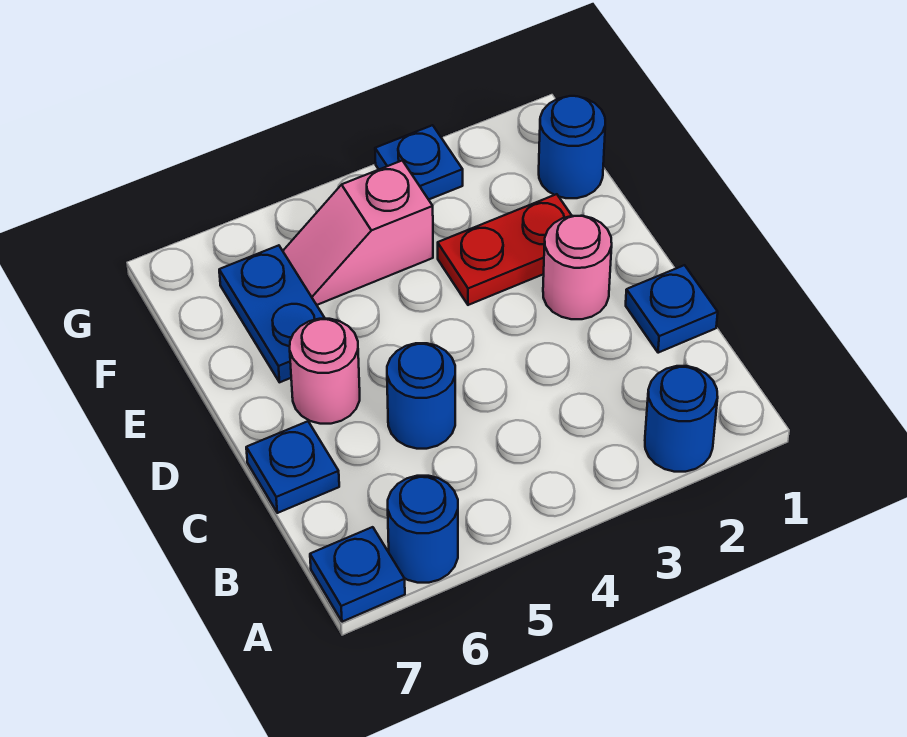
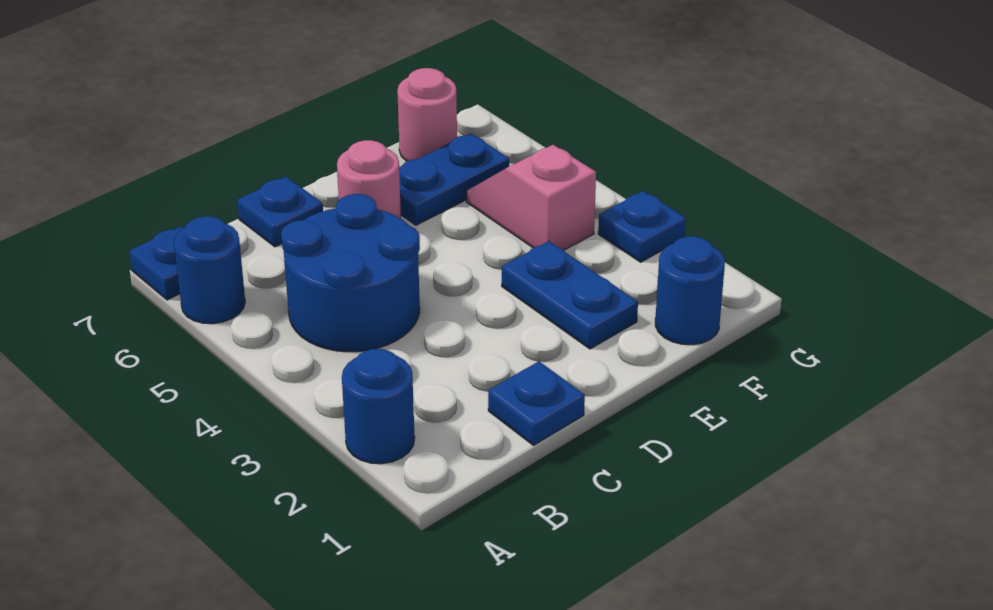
blue round brick C5 level 1 -> blue round brick B4:C5 level 1
pink round brick D2 level 1 -> pink round brick F7 level 1
red plate E2:E3 level 1 -> blue plate E2:E3 level 1

